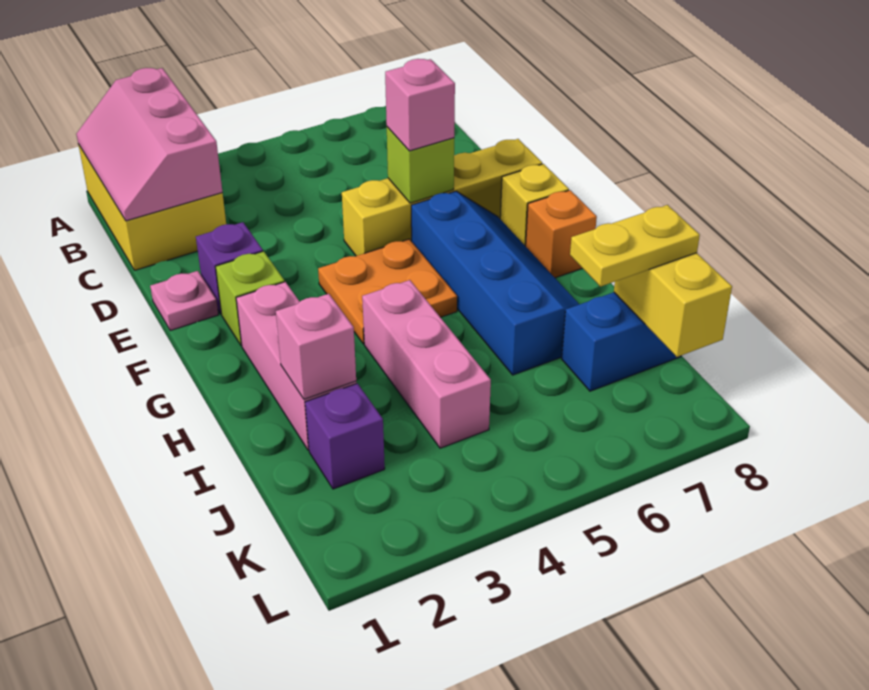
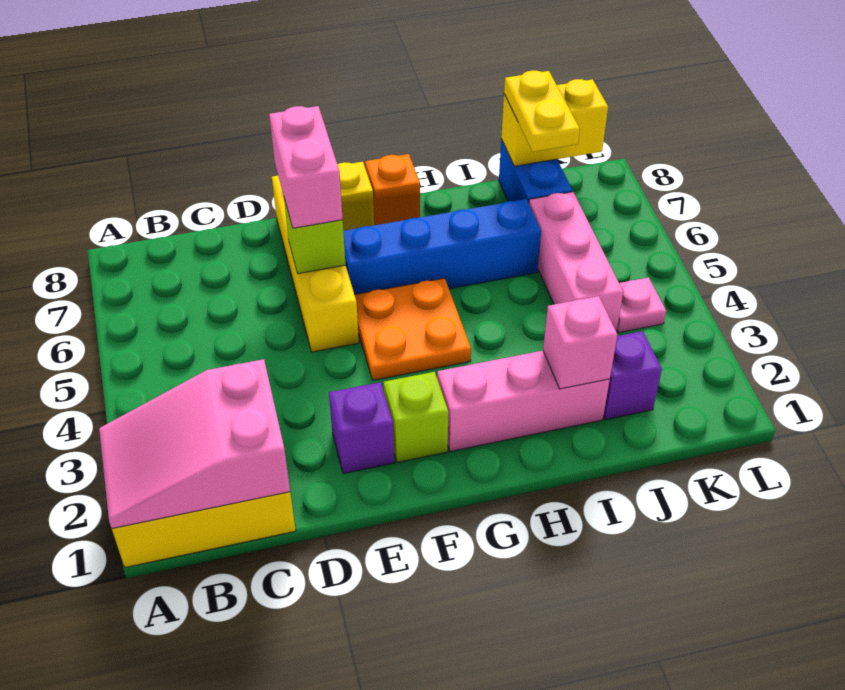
pink slope A1:C2 level 2 top 2 -> pink slope A1:C2 level 2 top C
pink plate E1 level 1 -> pink plate K4 level 1
pink brick E6 level 3 -> pink brick E6:E7 level 3
pink brick H4:J4 level 1 -> pink brick J4:J6 level 1

